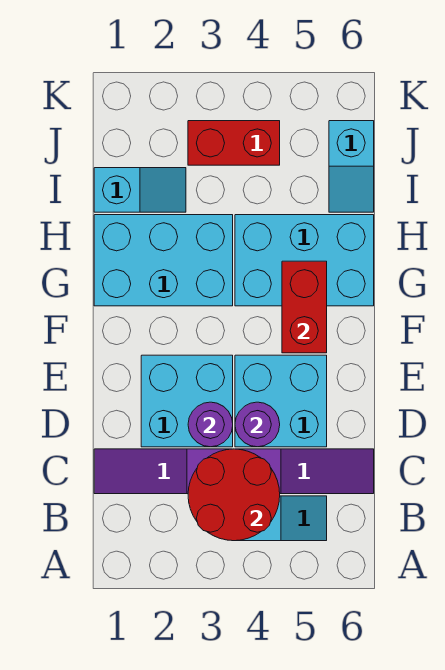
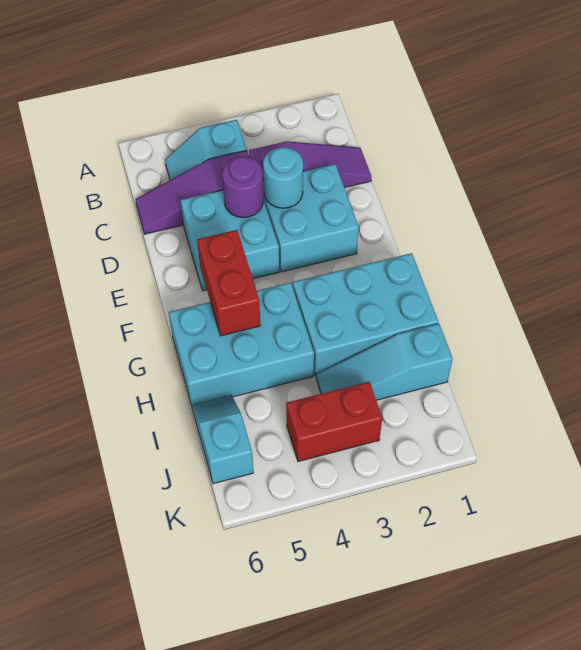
red round brick B3:C4 level 2 -> none
purple round brick D3 level 2 -> cyan round brick D3 level 2
cyan slope I1:I2 level 1 top 1 -> cyan slope I1:I3 level 1 top 1

